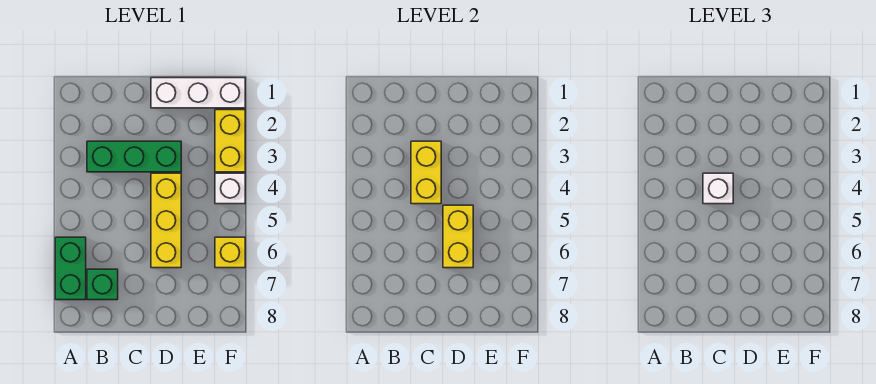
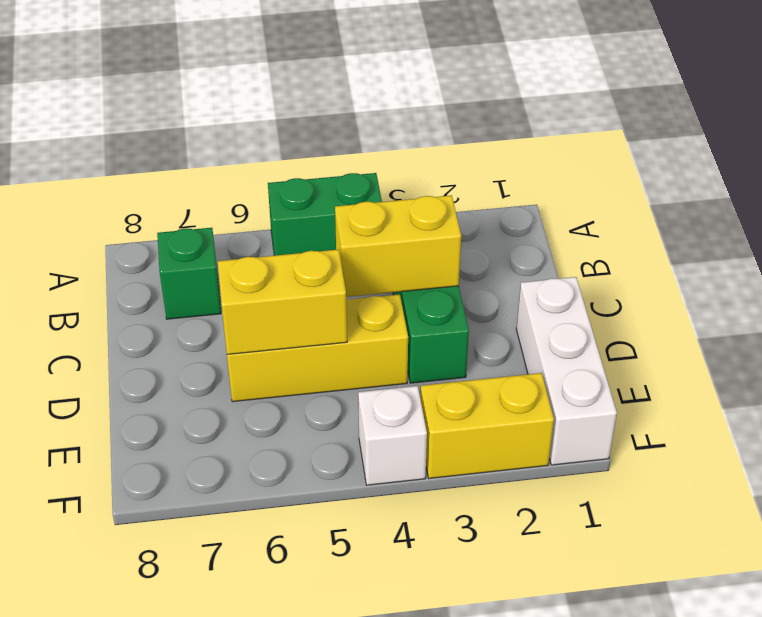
green brick A6:A7 level 1 -> green brick A4:A5 level 1
white brick C4 level 3 -> none
yellow brick F6 level 1 -> none

